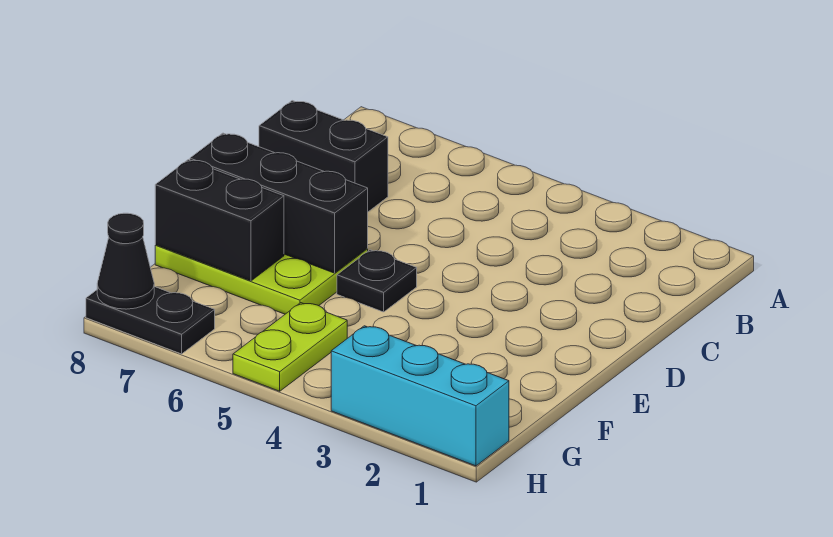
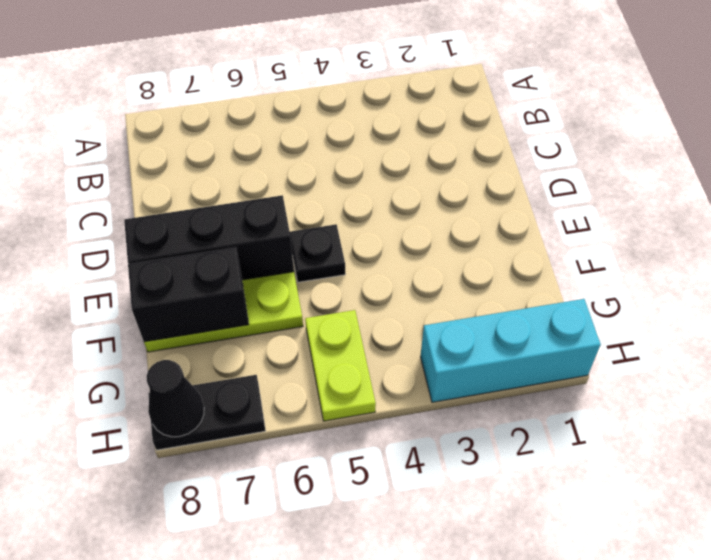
black brick C7:C8 level 1 -> none

